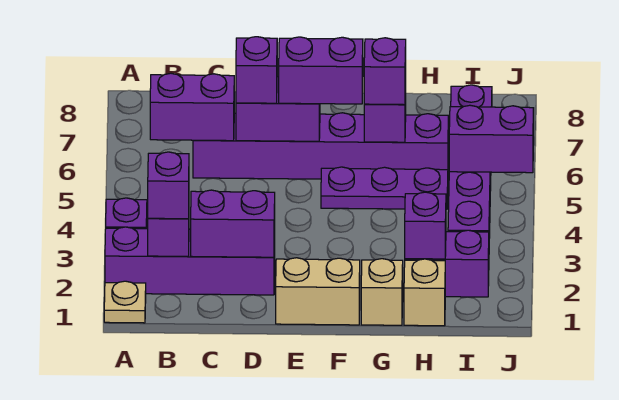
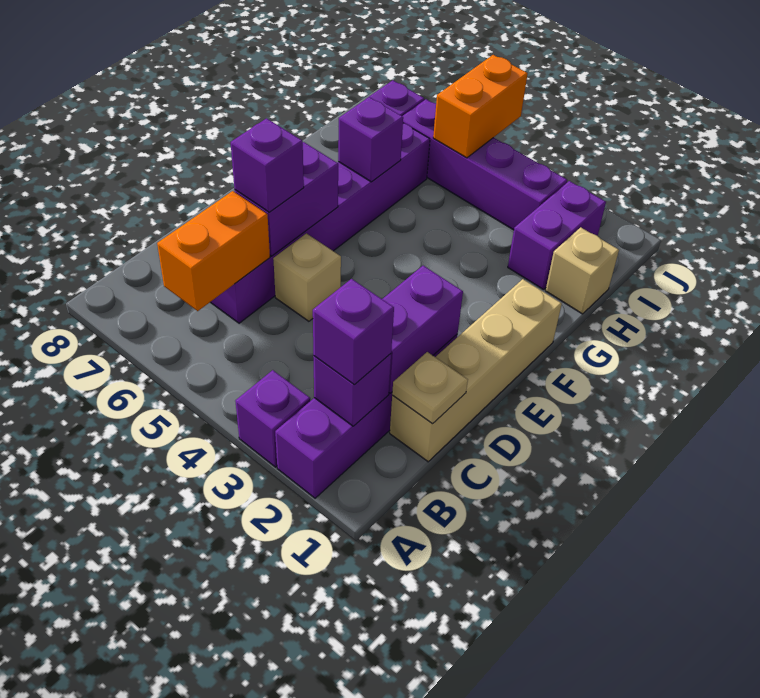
tan plate A1 level 1 -> tan plate C1 level 2
purple brick B6:C6 level 2 -> orange brick B6:C6 level 2
tan brick E1:F1 level 1 -> tan brick C1:F1 level 1
purple brick E6:F6 level 3 -> none
purple plate F5:H5 level 1 -> none
tan brick G1 level 1 -> tan brick D5 level 1
purple brick G6 level 3 -> none
purple brick H2 level 2 -> none
purple brick I5:J5 level 2 -> orange brick I5:J5 level 2

